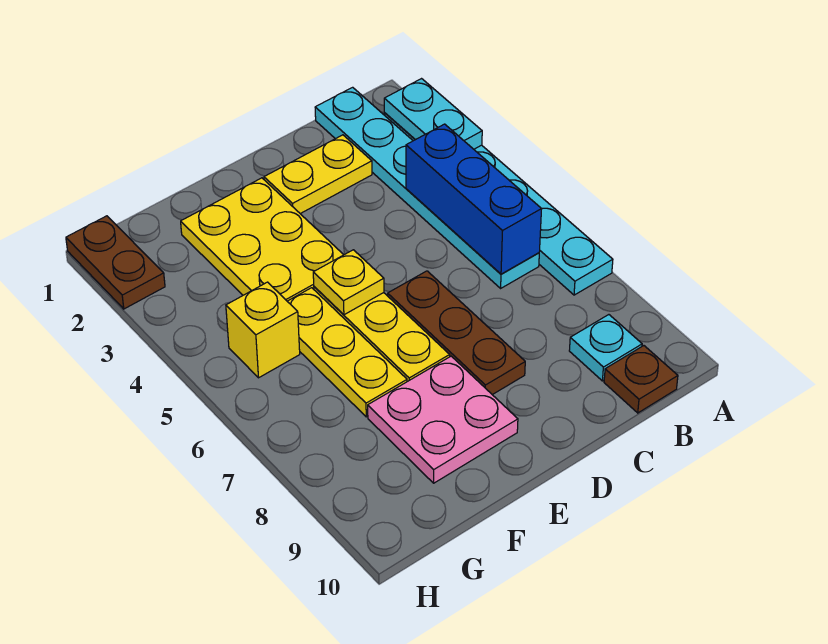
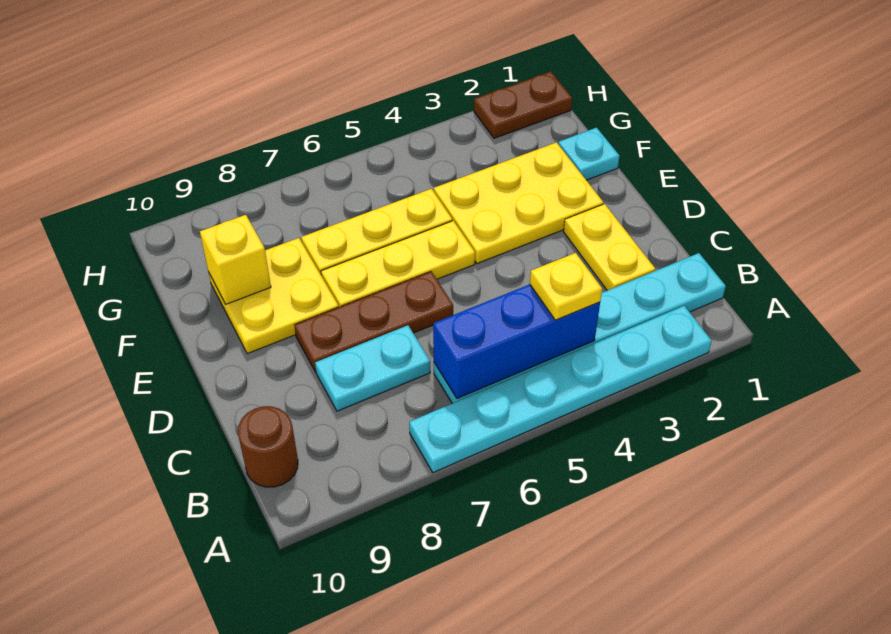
cyan plate A2:A3 level 2 -> cyan plate C7:C8 level 1
cyan plate B9 level 1 -> cyan plate F1 level 1
brown plate B10 level 1 -> brown round brick B10 level 1
yellow plate E5 level 2 -> yellow plate B4 level 3
pink plate E8:F9 level 1 -> yellow plate E8:F9 level 1
yellow brick G5 level 1 -> yellow brick F9 level 2

